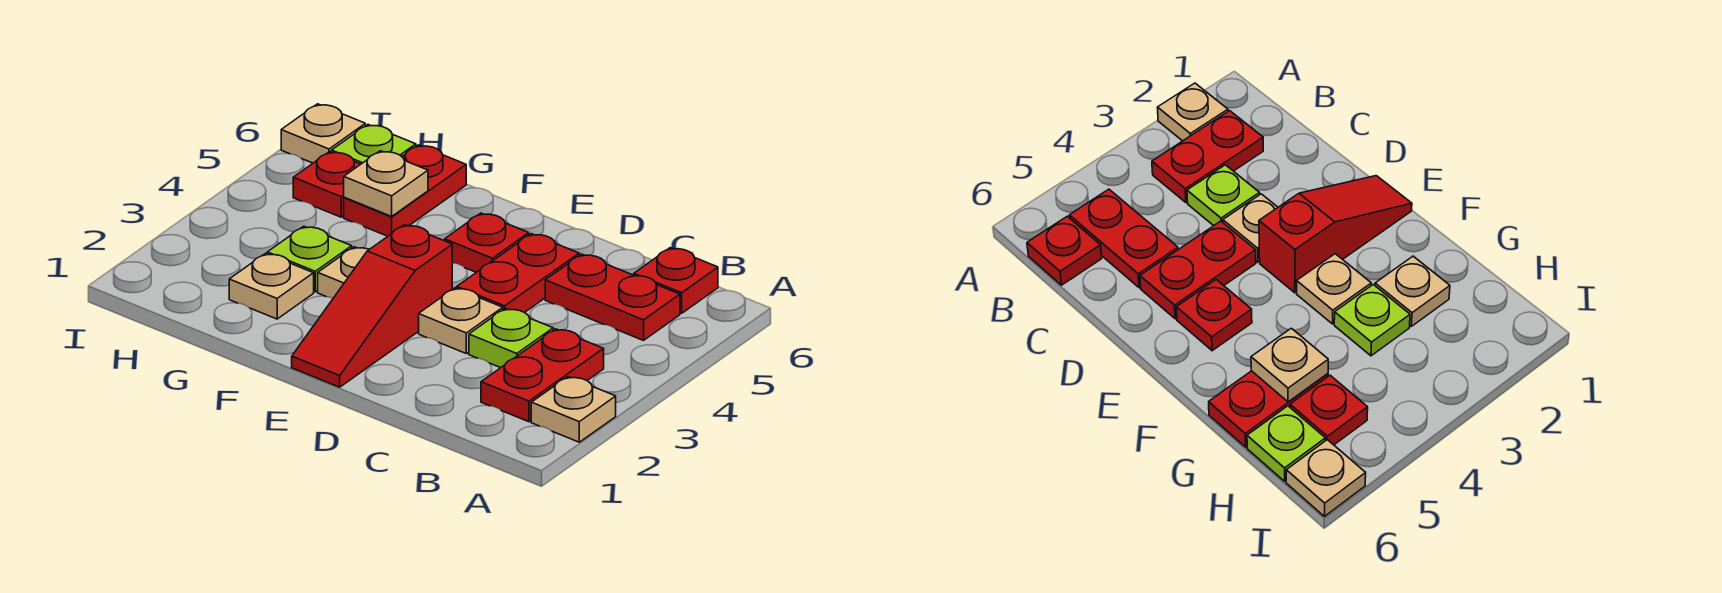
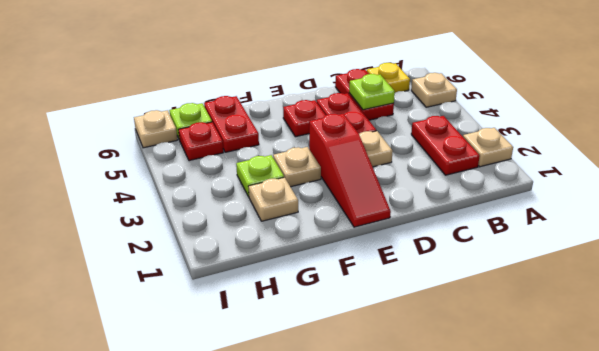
red plate B5:C5 level 1 -> red plate C5:C6 level 1
red plate B6 level 1 -> yellow plate B6 level 1
lime plate C3 level 1 -> lime plate C5 level 2
tan plate G5 level 2 -> tan plate A5 level 1

